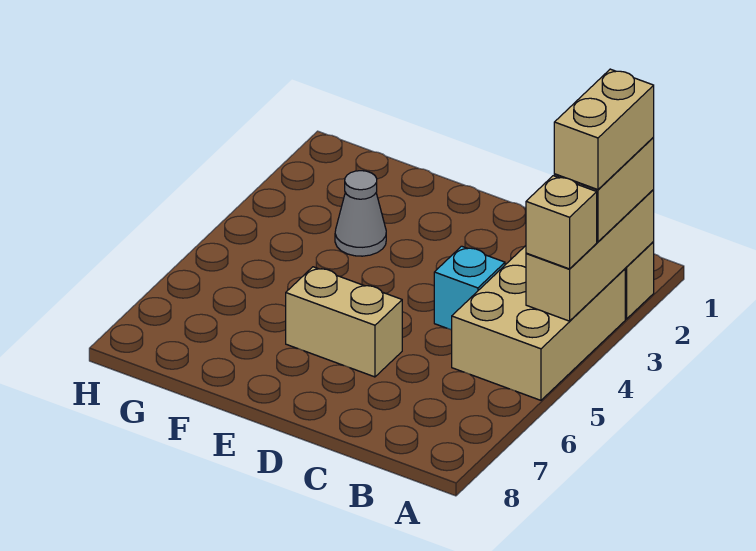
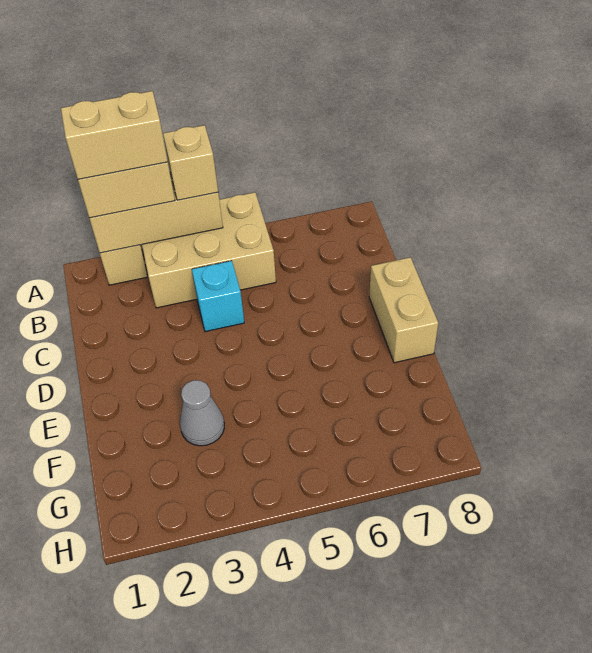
tan brick D6:E6 level 1 -> tan brick D8:E8 level 1

